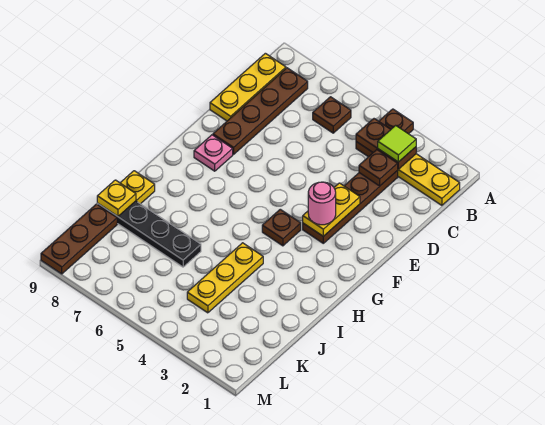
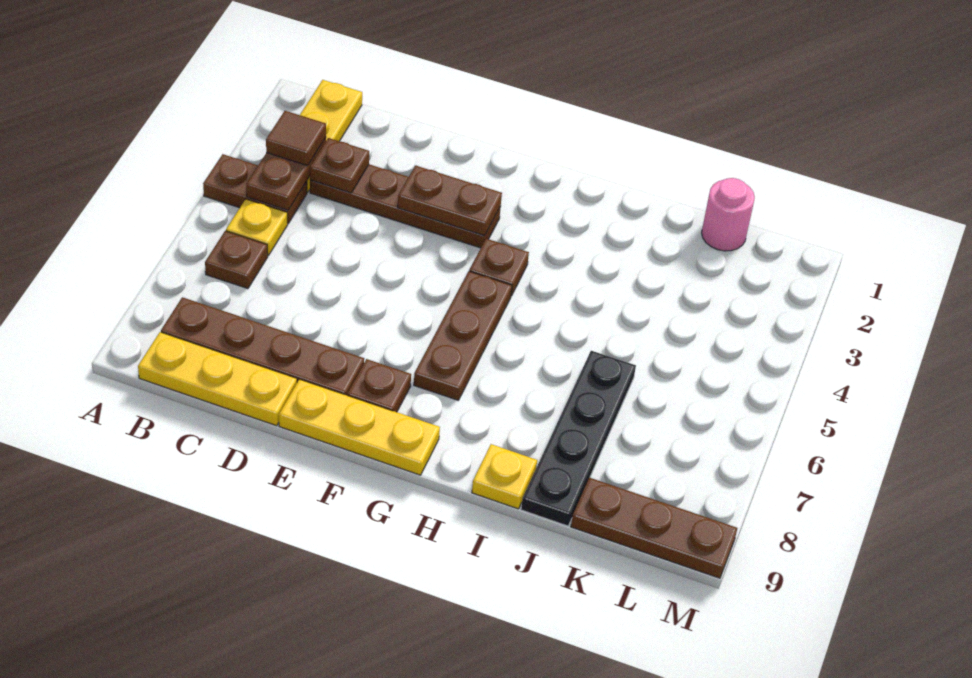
lime tile B3 level 3 -> brown tile B3 level 3
yellow plate E3:F3 level 2 -> brown plate E3:F3 level 2
pink round brick F3 level 3 -> pink round brick K1 level 1
pink plate F8 level 1 -> brown plate F8 level 1
none -> brown plate G5:G7 level 1
yellow plate I4:K4 level 1 -> yellow plate E9:G9 level 1
yellow plate J9 level 2 -> yellow plate B5 level 1

